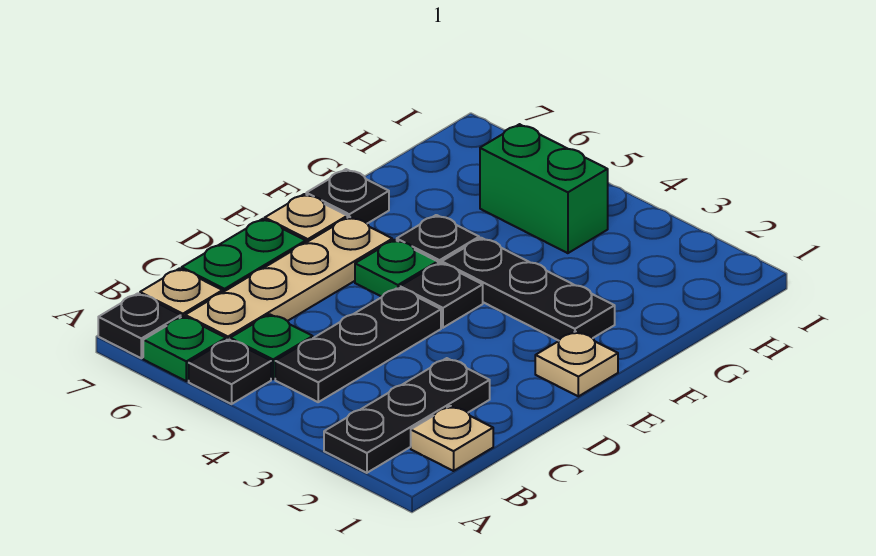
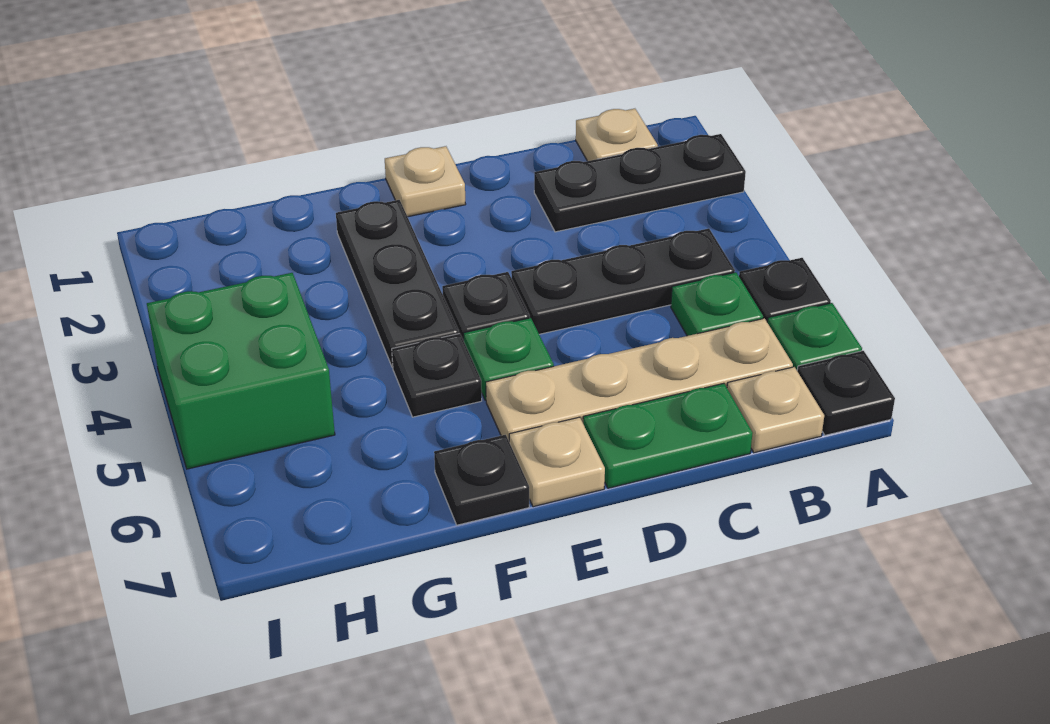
green brick H4:H5 level 1 -> green brick H4:I5 level 1

